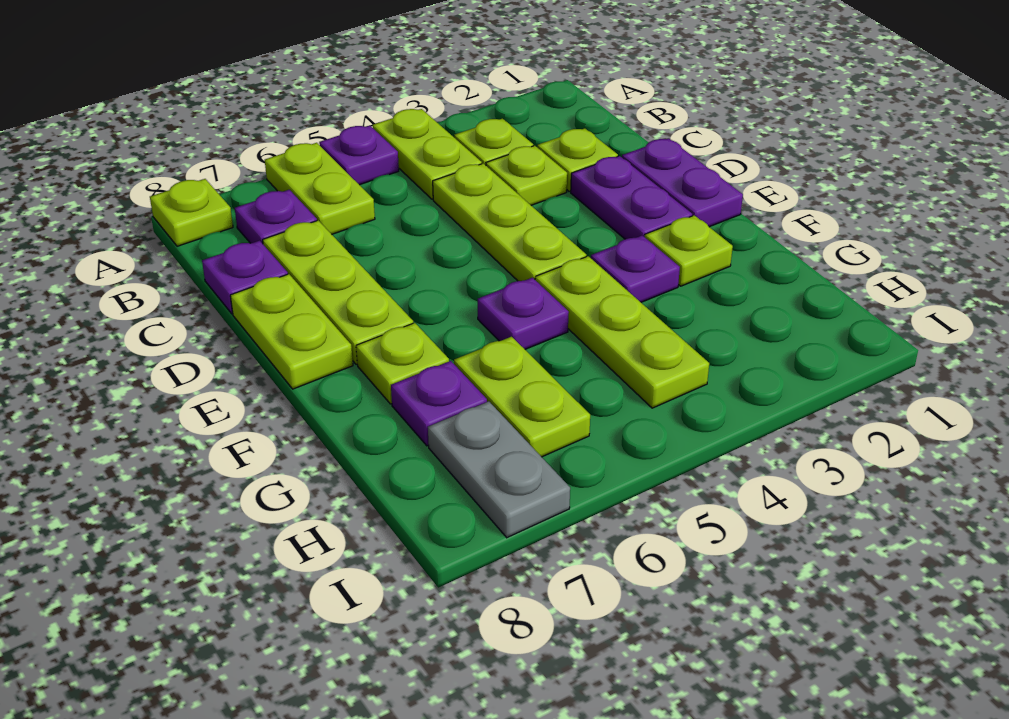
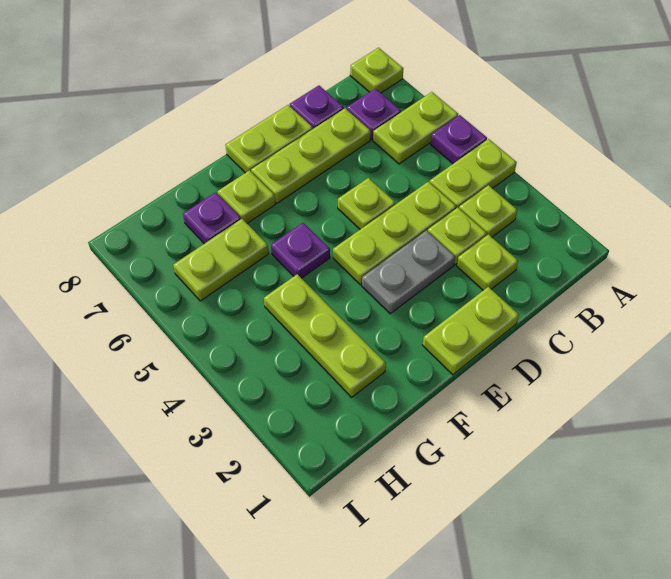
purple plate D1:E1 level 1 -> lime plate D1:E1 level 1
purple plate D2:E2 level 1 -> none
lime plate F2 level 1 -> lime plate D5 level 1
purple plate F3 level 1 -> none
lime plate F4:H4 level 1 -> lime plate G2:G4 level 1
grey plate H7:I7 level 1 -> grey plate D3:E3 level 1

